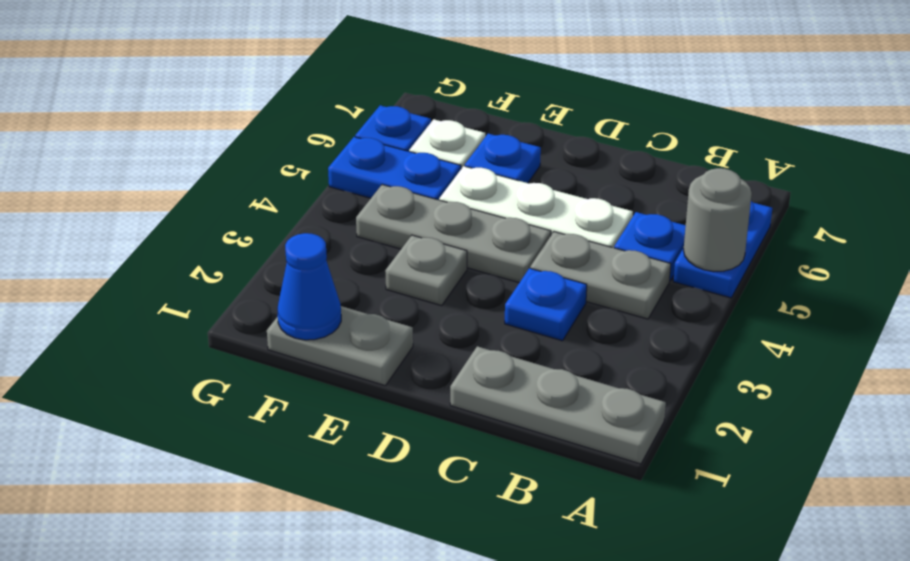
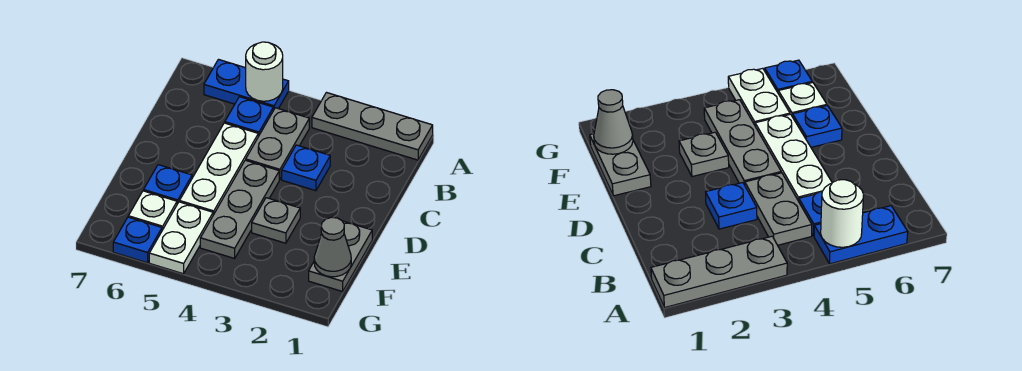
grey plate A1:C1 level 1 -> grey plate A1:A3 level 1
grey round brick A5 level 2 -> white round brick A5 level 2
blue cone F1 level 2 -> grey cone F1 level 2
blue plate F5:G5 level 1 -> white plate F5:G5 level 1

